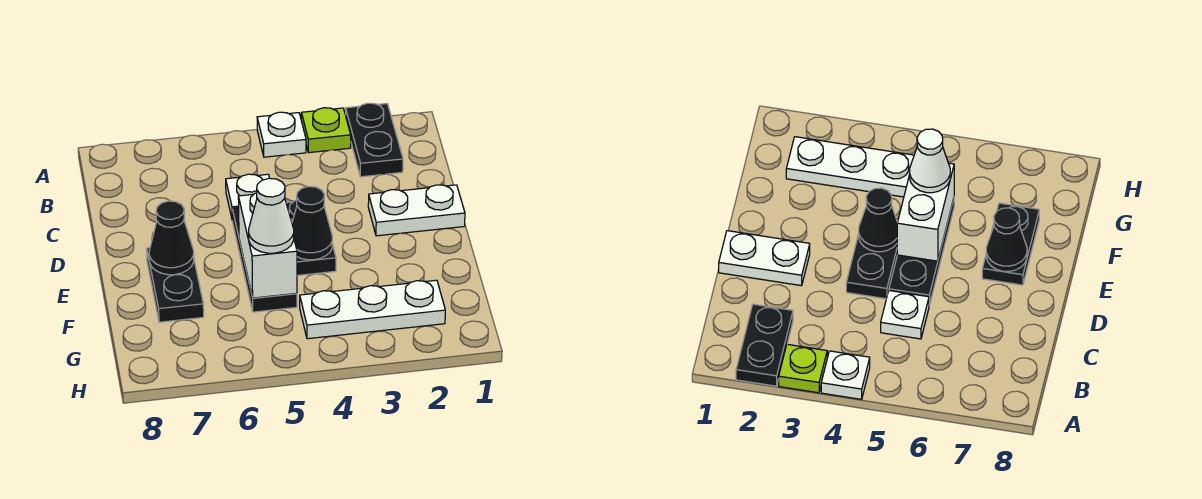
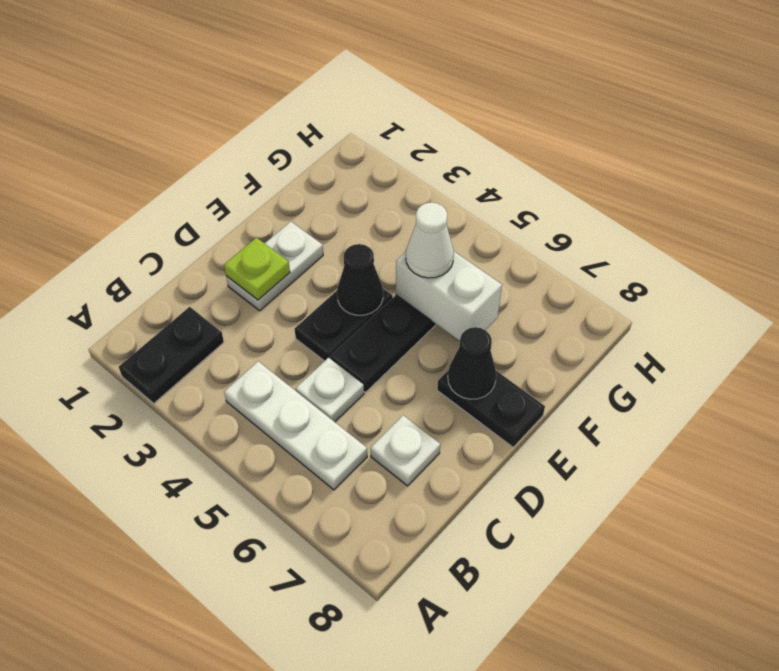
lime plate A3 level 1 -> lime plate D2 level 2
white plate A4 level 1 -> white plate C7 level 1
white plate D1:D2 level 1 -> white plate D2:E2 level 1
white brick E5:F5 level 2 -> white brick F5:F6 level 2
black plate E7:F7 level 1 -> black plate E7:E8 level 1
white plate G2:G4 level 1 -> white plate B4:B6 level 1

